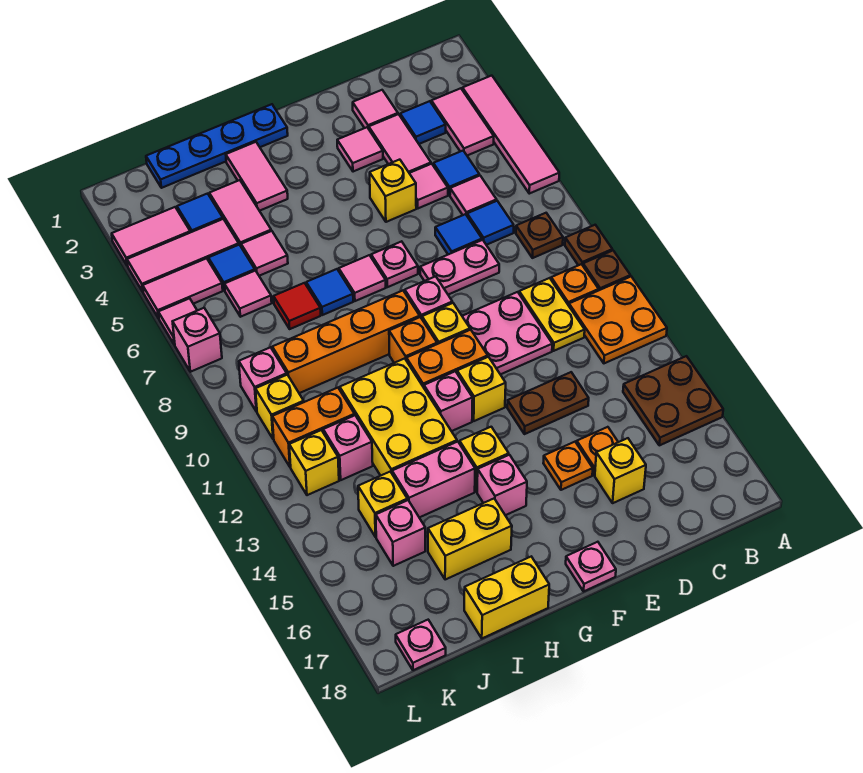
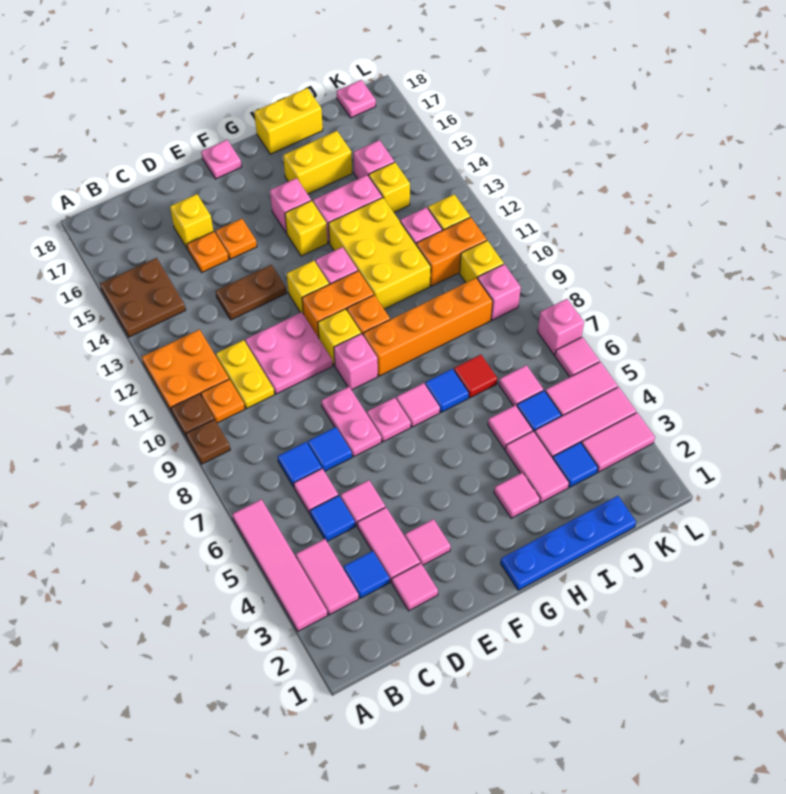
brown plate B8 level 1 -> none
pink plate D8:E8 level 1 -> pink plate E7:E8 level 1
yellow brick E5 level 1 -> none
pink tile H2:H3 level 1 -> pink tile H3 level 1

